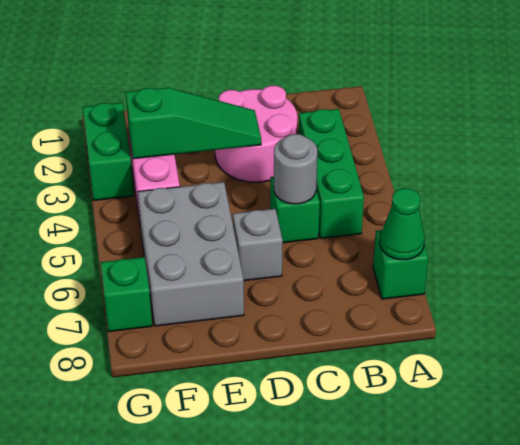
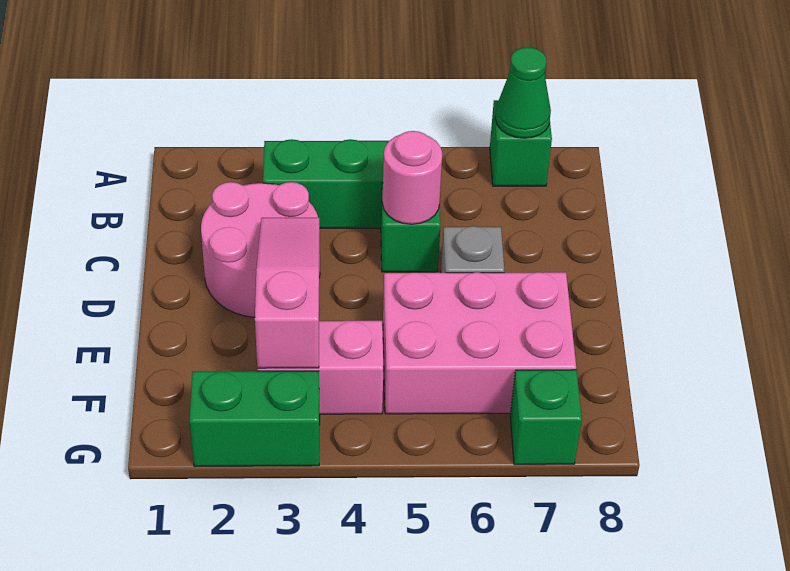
grey round brick C5 level 2 -> pink round brick C5 level 2
green slope D3:F3 level 2 top F -> pink slope D3:F3 level 2 top F
grey brick E5:F7 level 1 -> pink brick E5:F7 level 1

